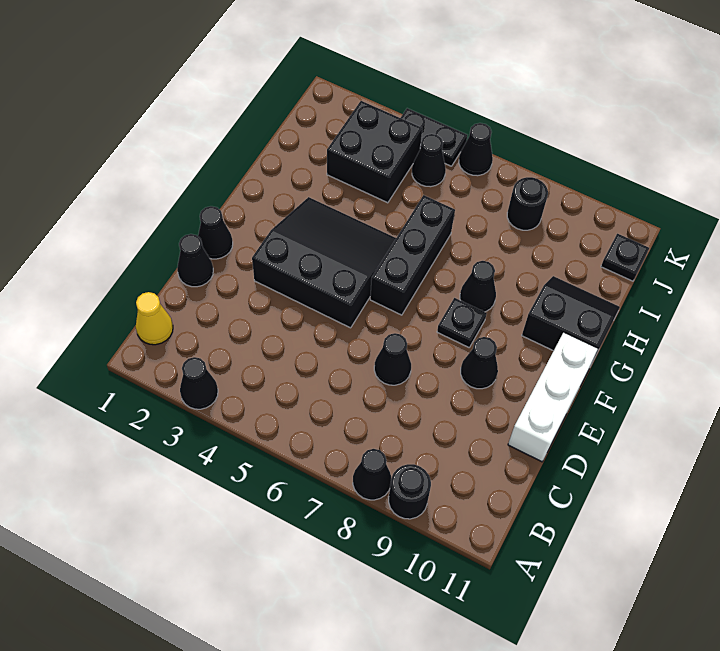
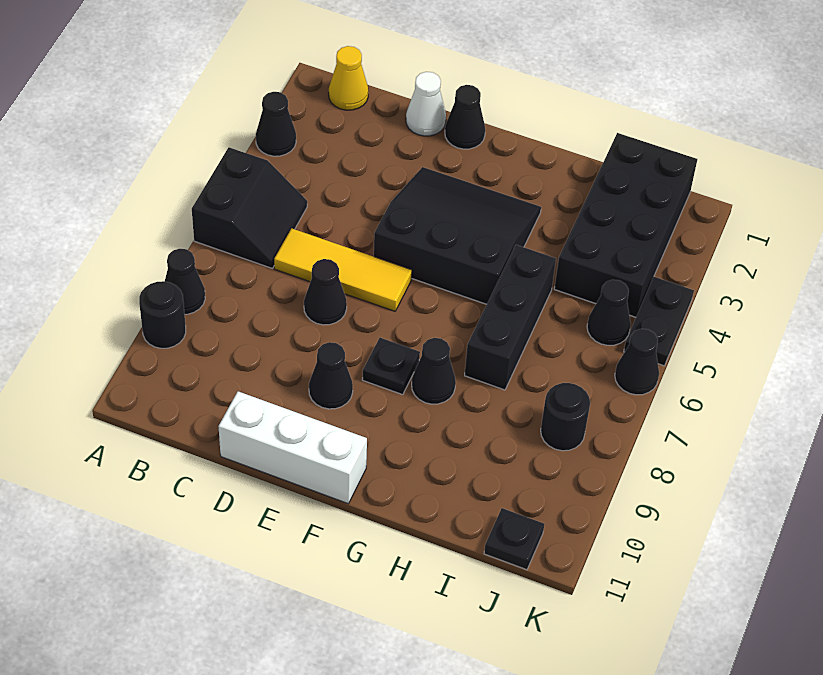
none -> yellow tile C6:E6 level 1
black cone D1 level 1 -> white cone D1 level 1
black slope E3:G5 level 1 top E -> black slope E3:G5 level 1 top 5
black brick F6:H6 level 1 -> black brick H5:H7 level 1
black slope G10:H11 level 1 top G -> black slope A5:B6 level 1 top A
black brick I3:J4 level 1 -> black brick I1:J4 level 1

